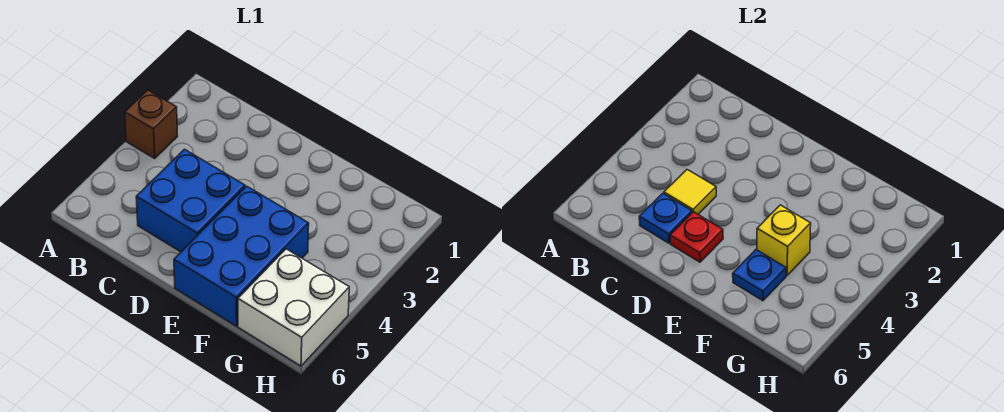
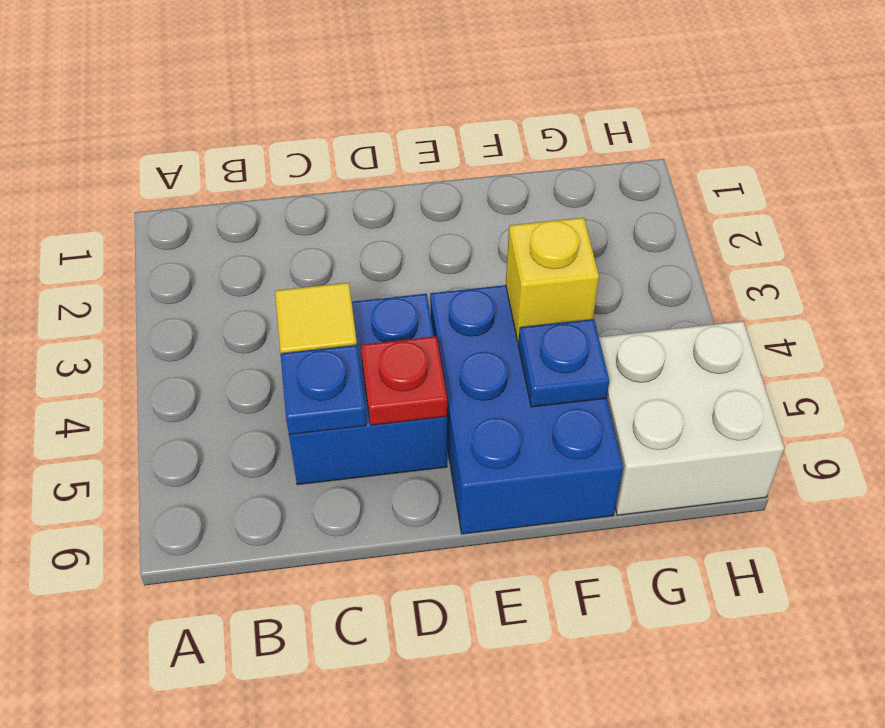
brown brick A3 level 1 -> none

